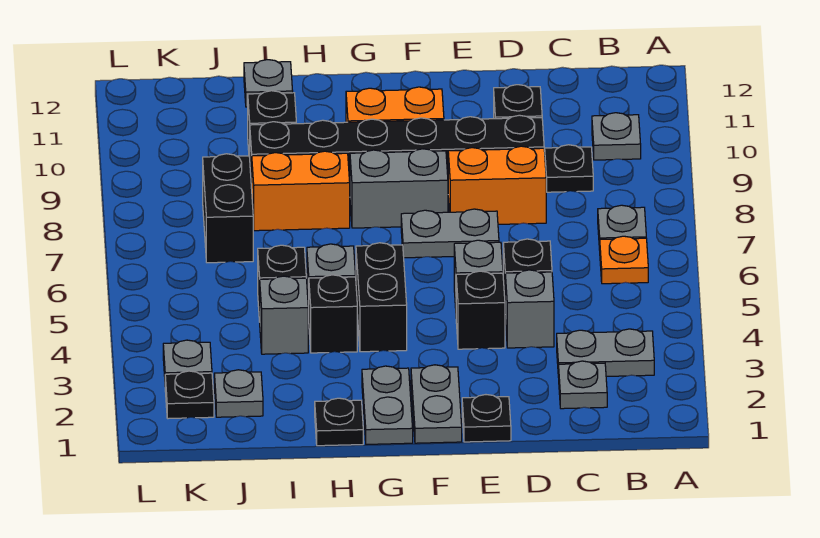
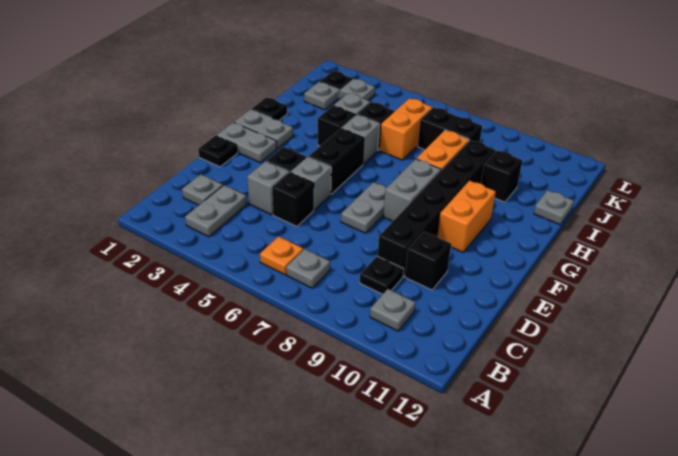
orange brick D8:E8 level 1 -> orange brick I6:J6 level 1
black brick G4:G5 level 1 -> black brick F5:G5 level 1

